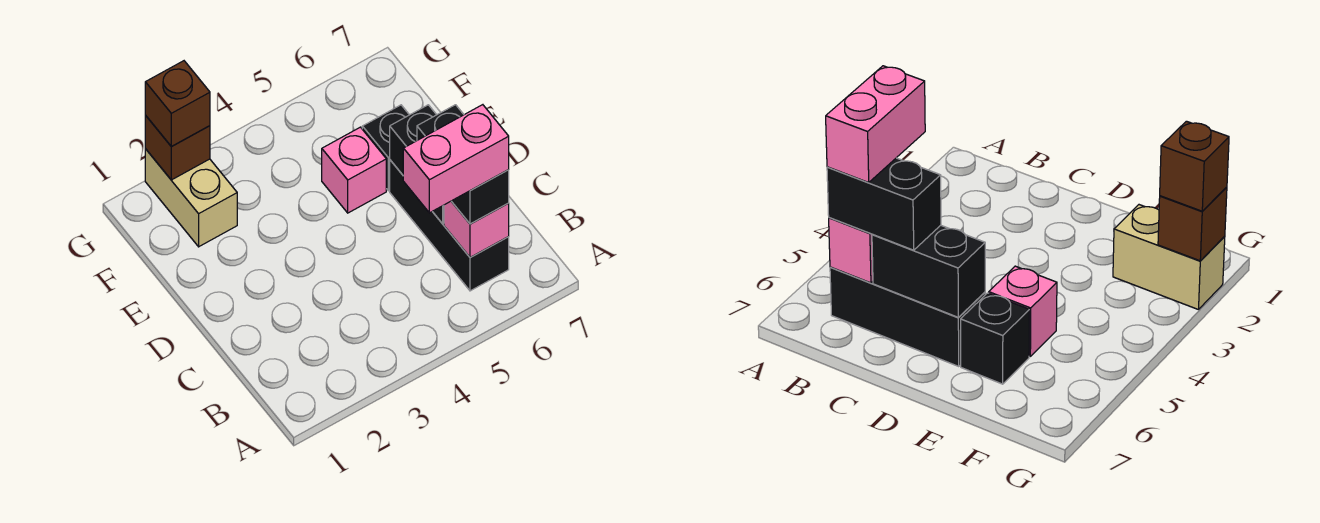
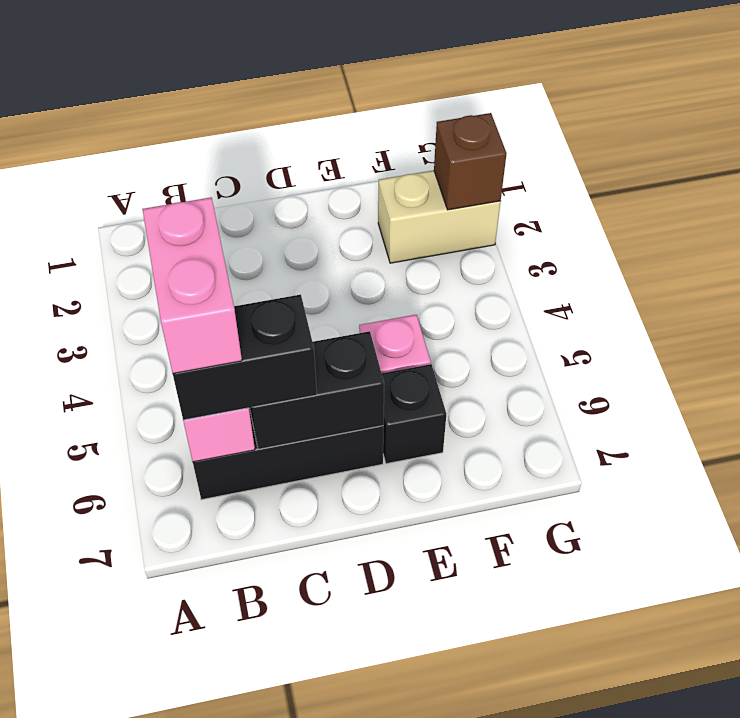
brown brick G2 level 3 -> none

